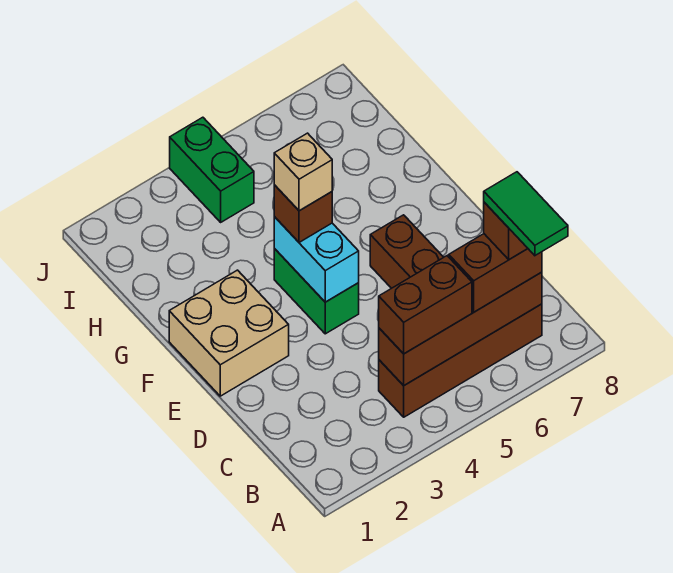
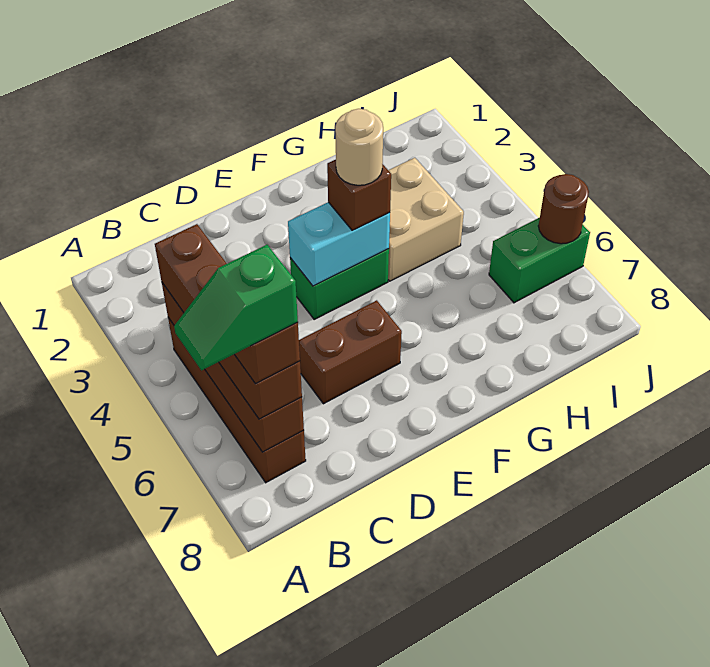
green tile A7:B7 level 5 -> green slope A7:B7 level 5 top B
tan brick E1:F2 level 1 -> tan brick G3:H4 level 1
tan brick F4 level 4 -> tan round brick F4 level 4
green brick I4:J4 level 1 -> green brick I6:J6 level 1
none -> brown round brick J6 level 2

